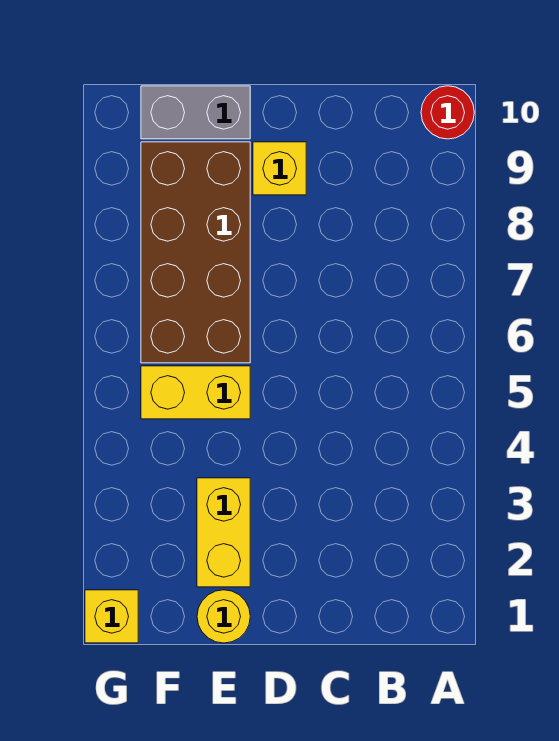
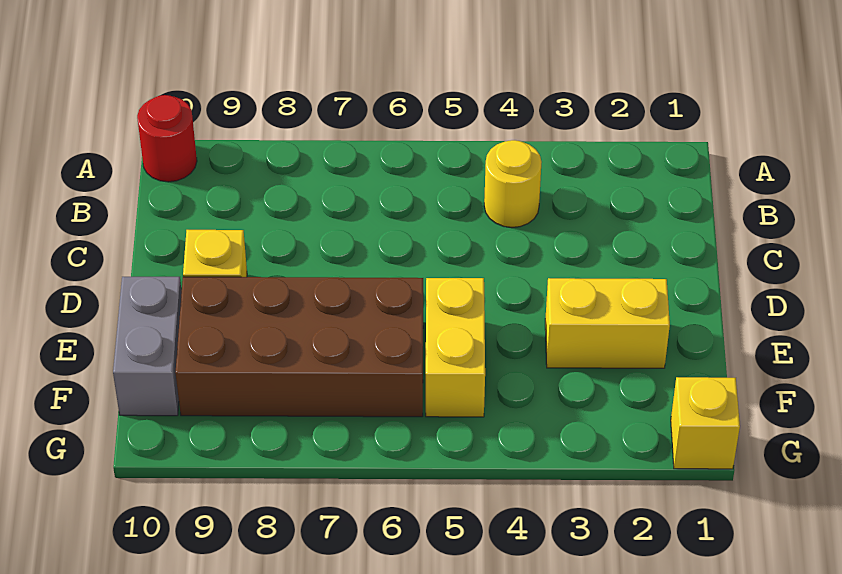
yellow round brick E1 level 1 -> yellow round brick B4 level 1

